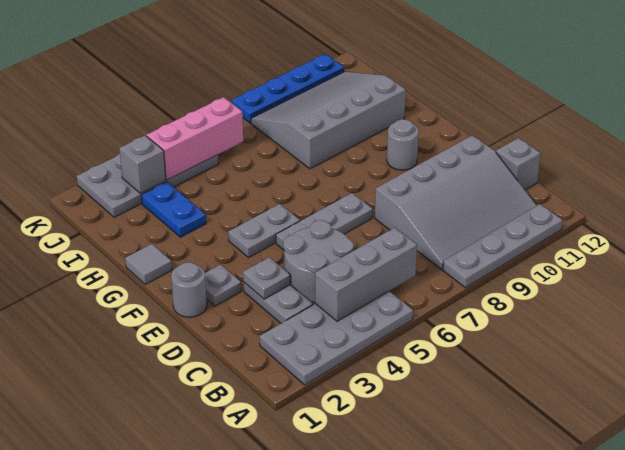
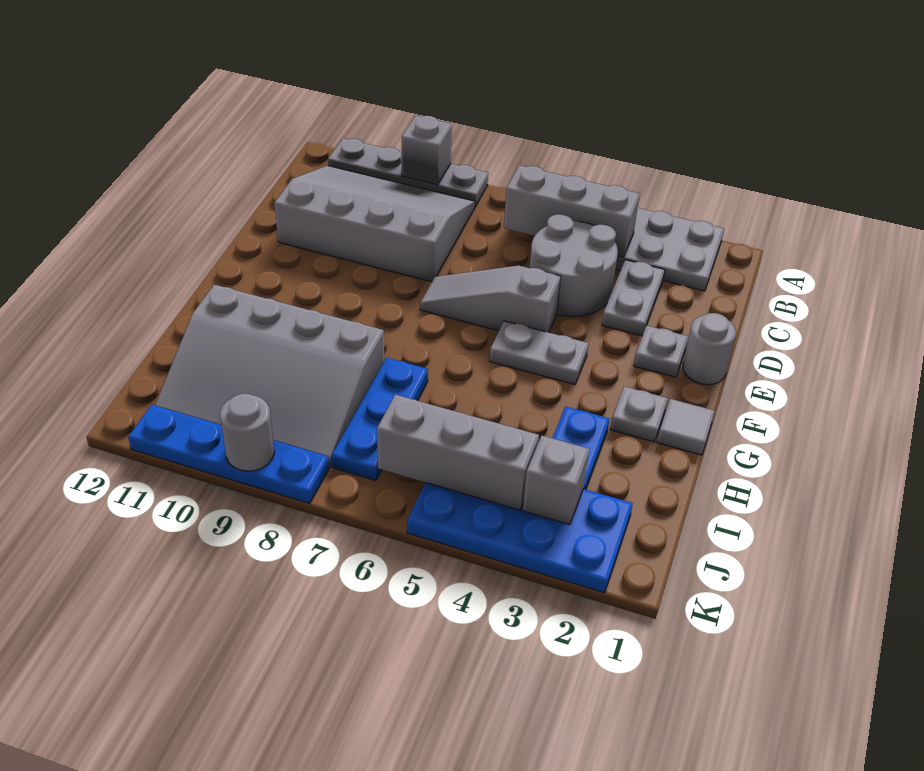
grey brick C12 level 1 -> grey brick A9 level 2
grey plate D3 level 2 -> grey plate G2 level 1
grey plate E5:E7 level 1 -> grey slope E5:E7 level 1 top 5
grey round brick F10 level 1 -> grey round brick K9 level 2
none -> blue plate H7:J7 level 1
grey plate J2:K5 level 1 -> blue plate J2:K5 level 1
pink brick J4:J6 level 2 -> grey brick J4:J6 level 2

